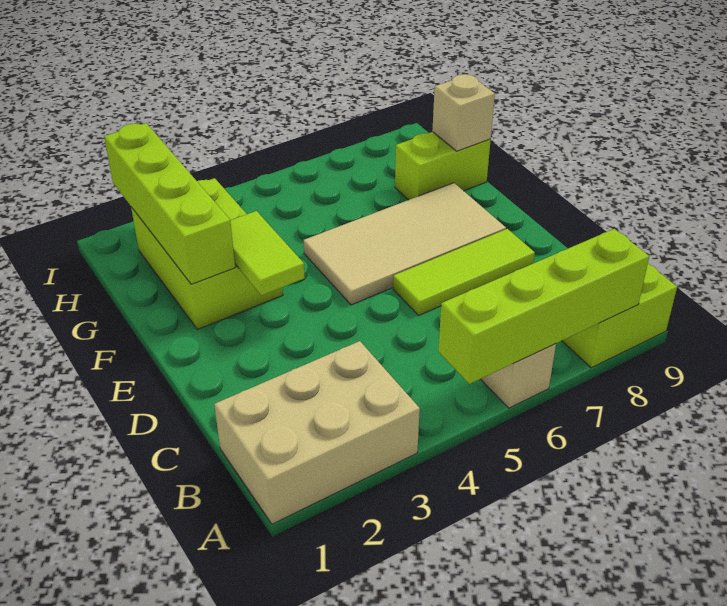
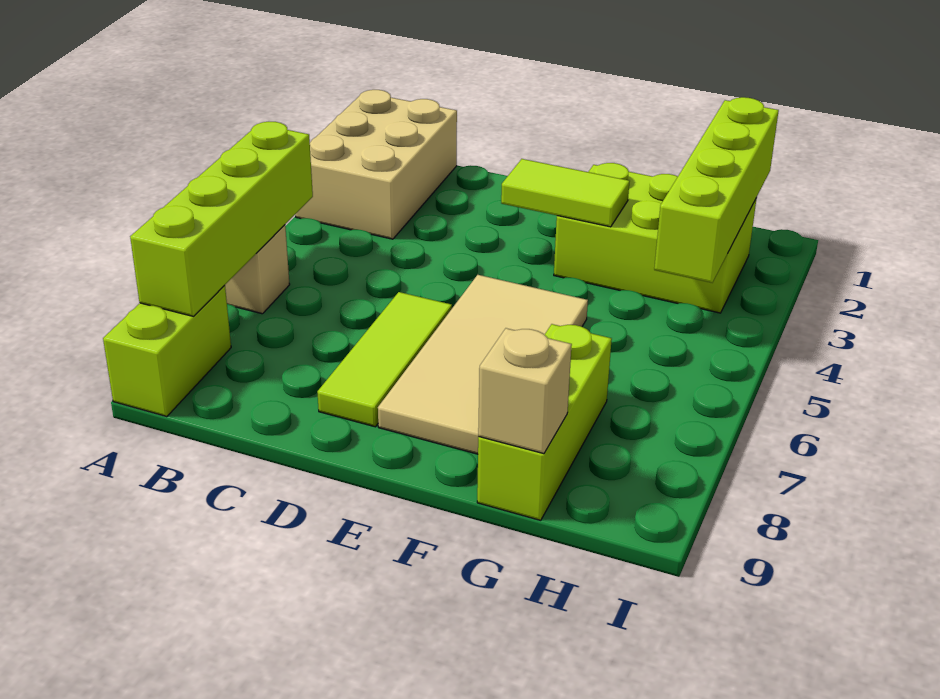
lime brick F2:I2 level 2 -> lime brick H1:H4 level 2
lime brick G8:G9 level 1 -> lime brick G7:G9 level 1

